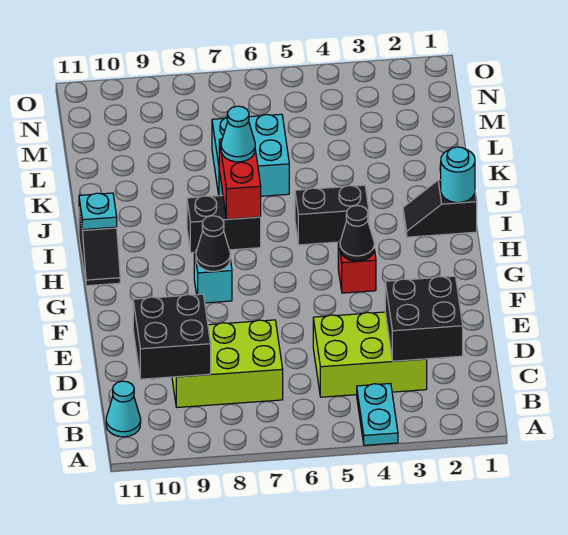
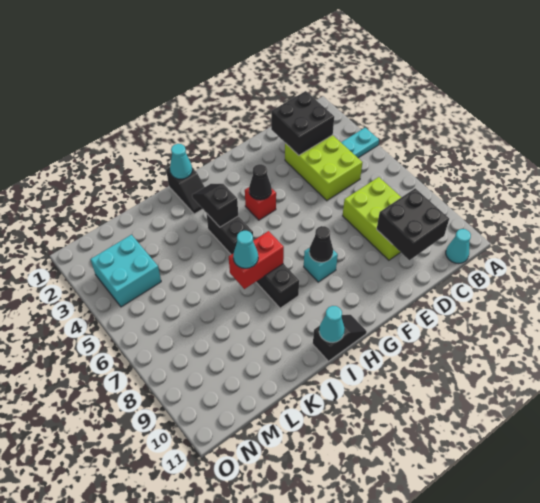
cyan round brick I1 level 2 -> cyan cone I1 level 2
none -> black slope I3:I4 level 2 top 4
cyan plate I11 level 2 -> cyan cone I11 level 2
cyan brick K6:L7 level 1 -> cyan brick M3:N4 level 1

